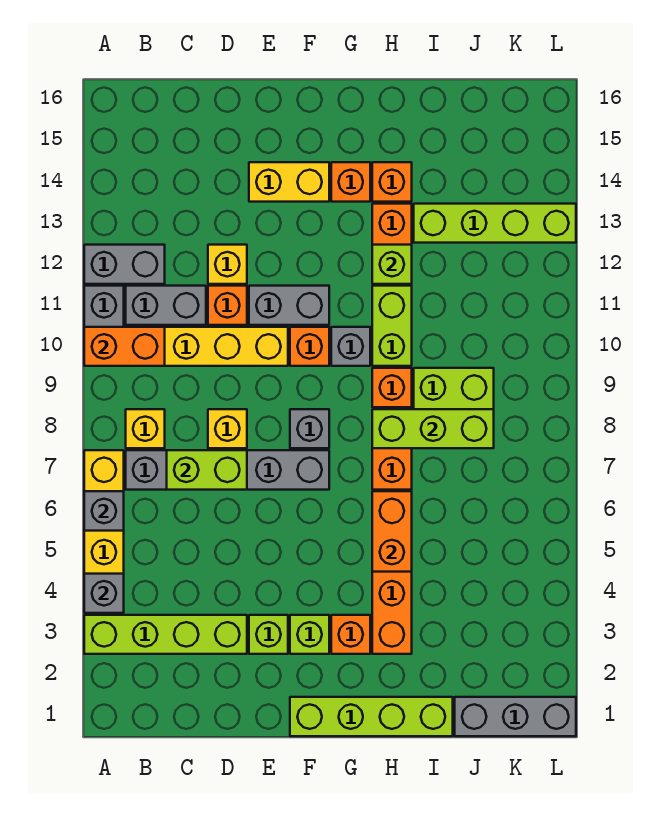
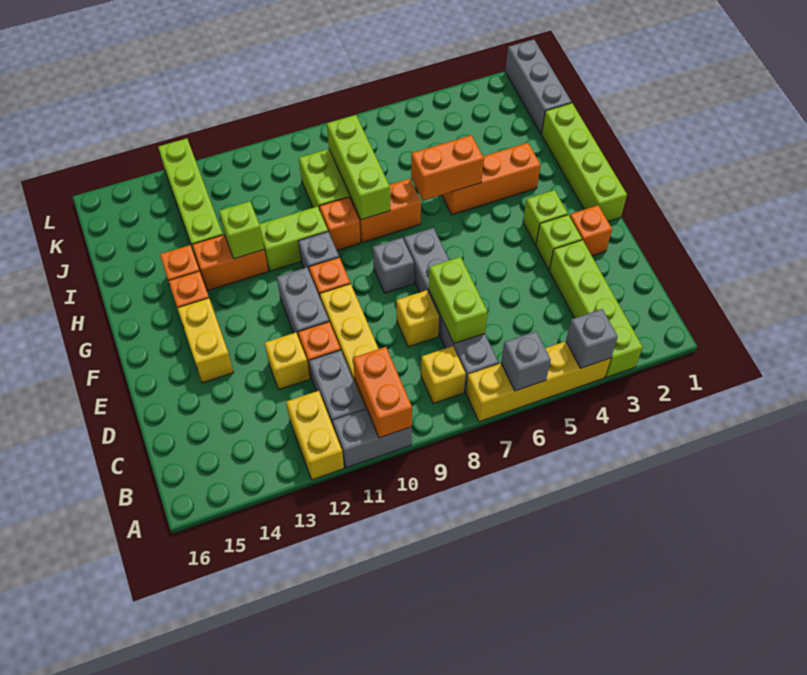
grey brick A12:B12 level 1 -> yellow brick A12:B12 level 1
orange brick G3 level 1 -> orange brick E2 level 1

